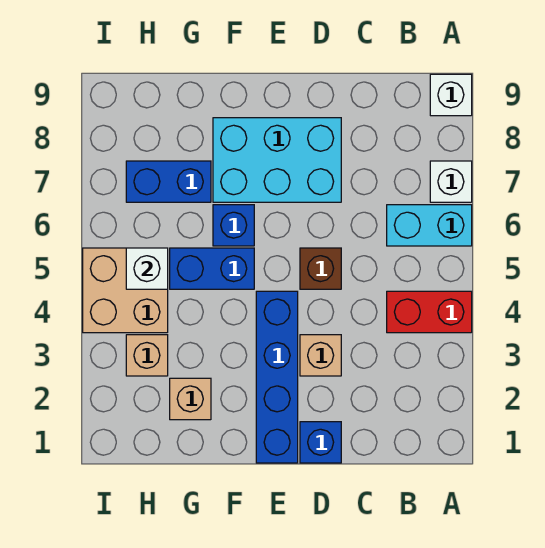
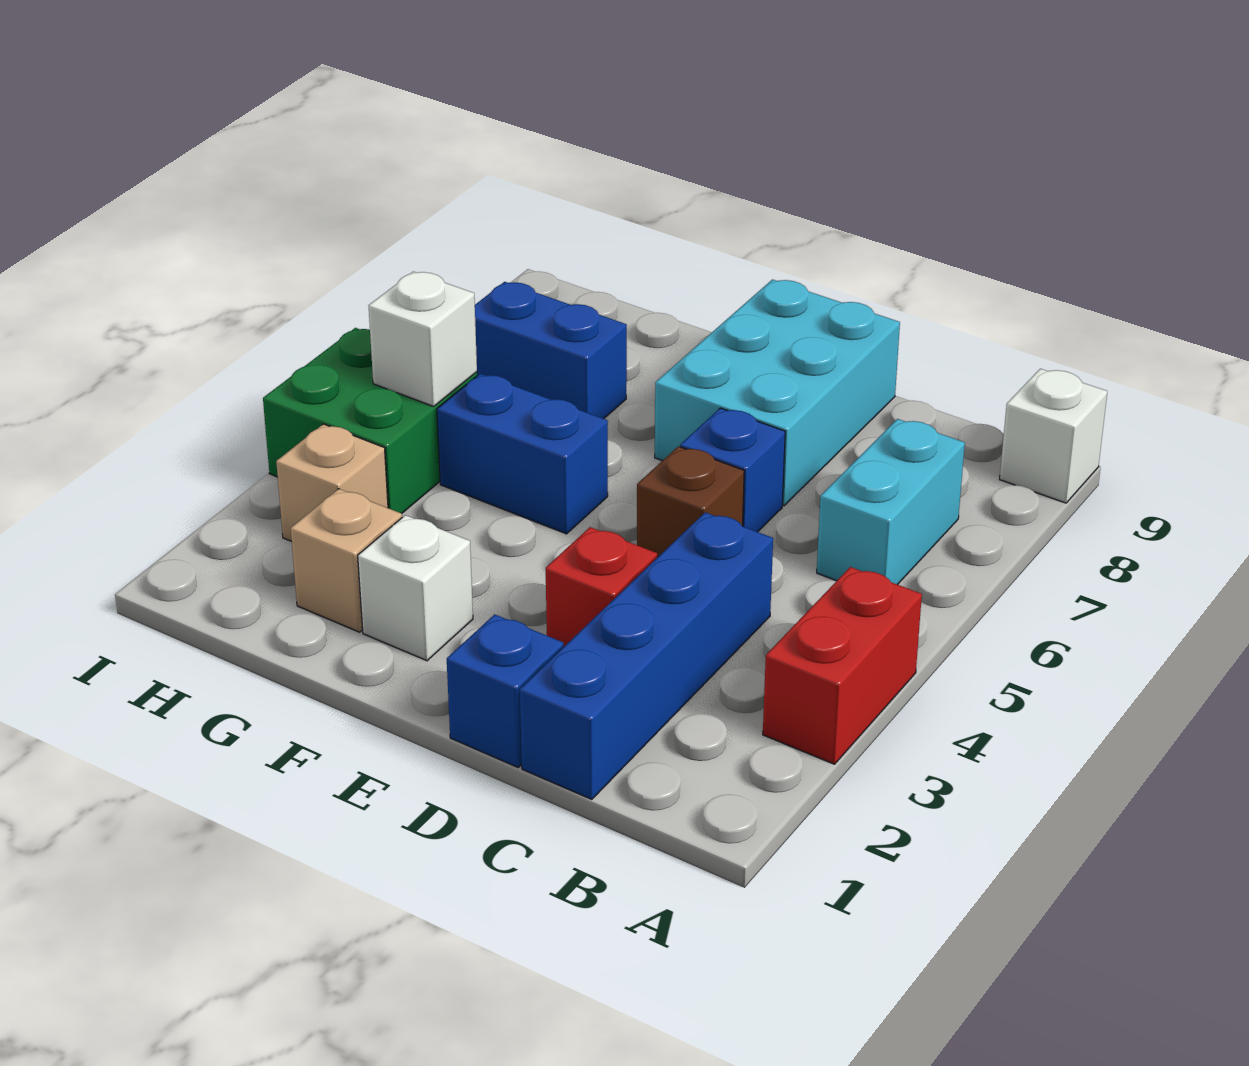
red brick A4:B4 level 1 -> red brick A3:A4 level 1
cyan brick A6:B6 level 1 -> cyan brick B6:B7 level 1
white brick A7 level 1 -> white brick F2 level 1
tan brick D3 level 1 -> red brick D3 level 1
cyan brick D7:F8 level 1 -> cyan brick D7:E9 level 1
blue brick E1:E4 level 1 -> blue brick C1:C4 level 1
blue brick F6 level 1 -> blue brick D6 level 1
tan brick H4:I5 level 1 -> green brick H4:I5 level 1

